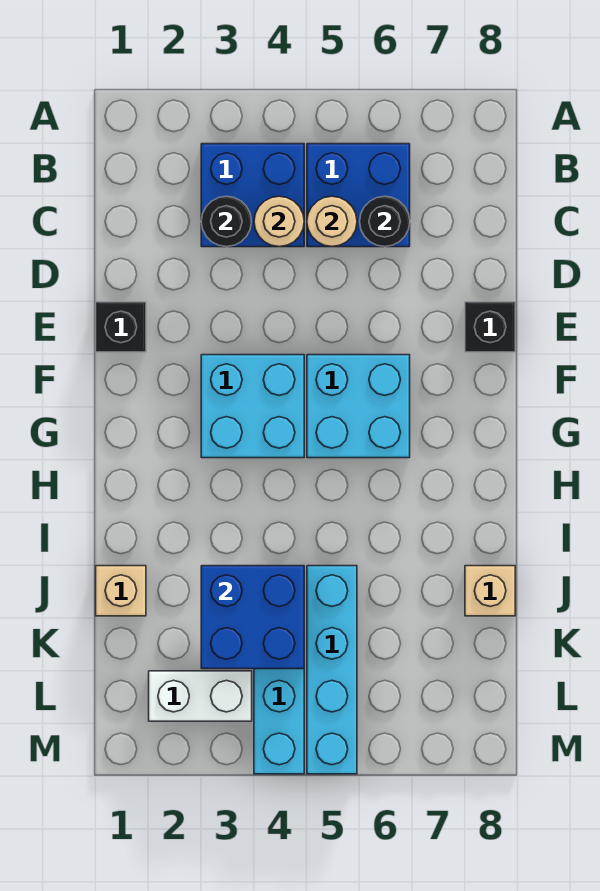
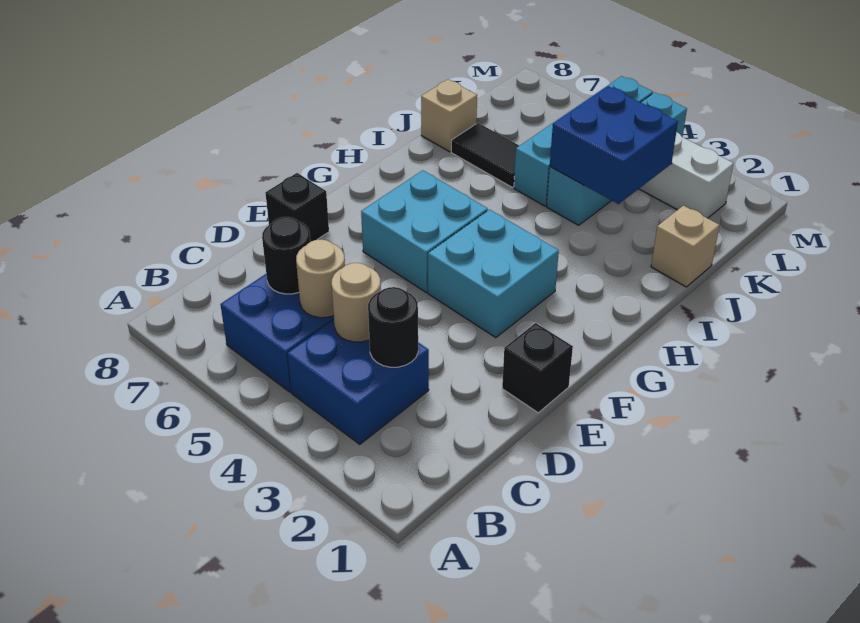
none -> black tile J6:J7 level 1

